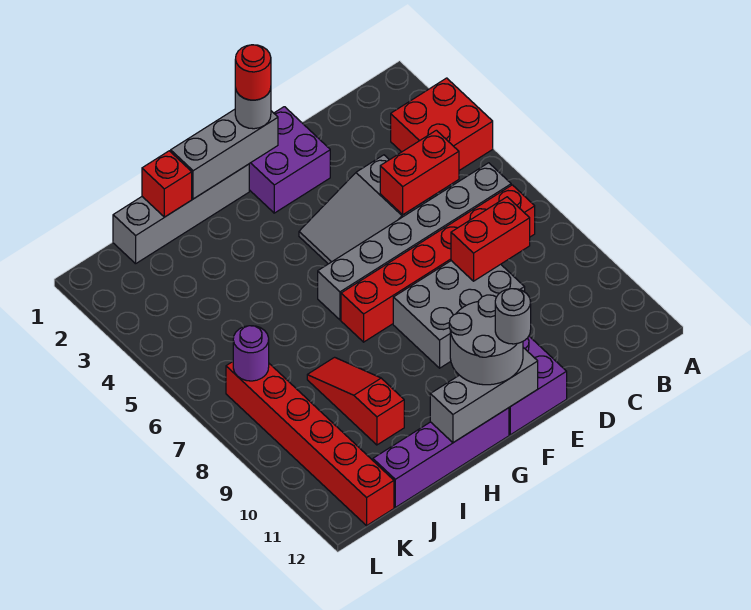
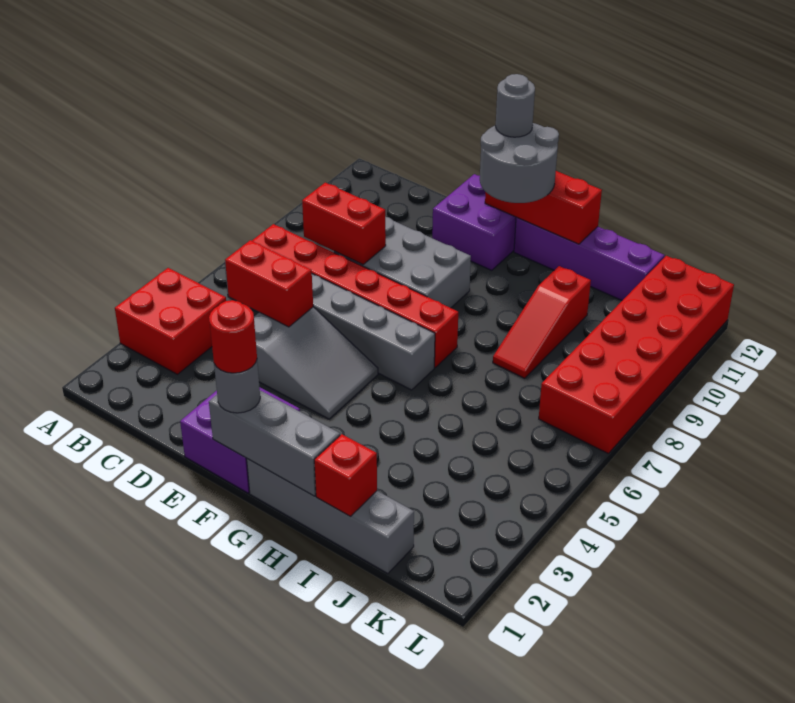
grey brick F12:H12 level 2 -> red brick F12:H12 level 2
red brick K7:K12 level 1 -> red brick K7:L12 level 1
purple round brick K7 level 2 -> none

